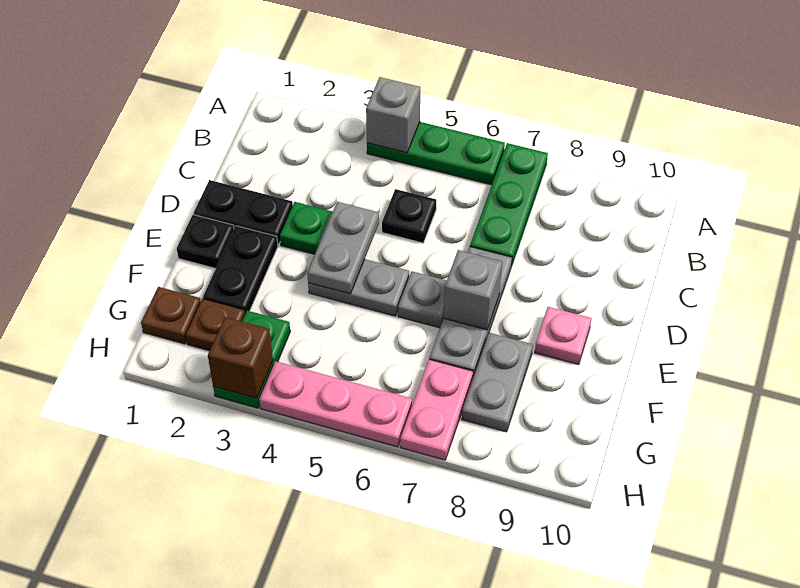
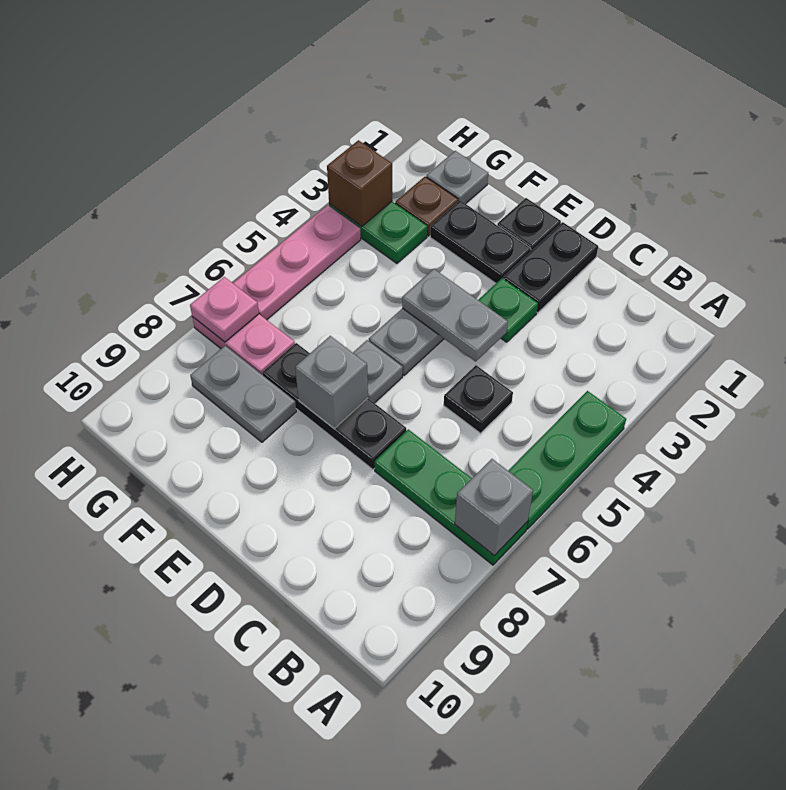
grey brick A4 level 2 -> grey brick A7 level 2
grey plate D7:F7 level 1 -> black plate D7:F7 level 1
pink plate E9 level 1 -> pink plate H7 level 2
brown plate G1 level 1 -> grey plate G1 level 1

